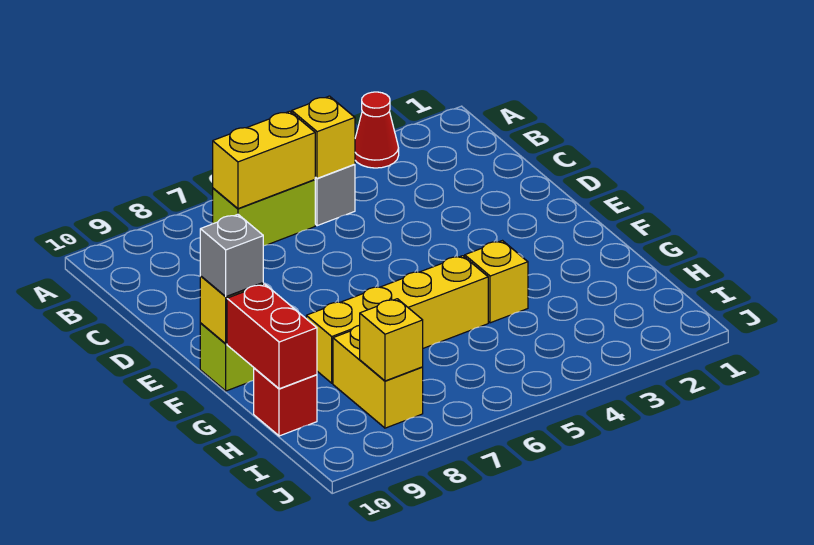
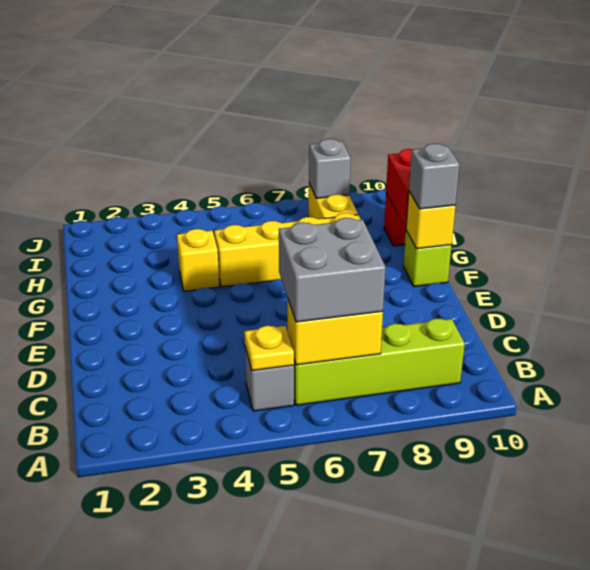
red cone A3 level 1 -> none
yellow brick B5 level 2 -> yellow plate B5 level 2
lime brick B6:B7 level 1 -> lime brick B6:B9 level 1
none -> grey brick B6:C7 level 3
yellow brick I8 level 2 -> grey brick I8 level 2

